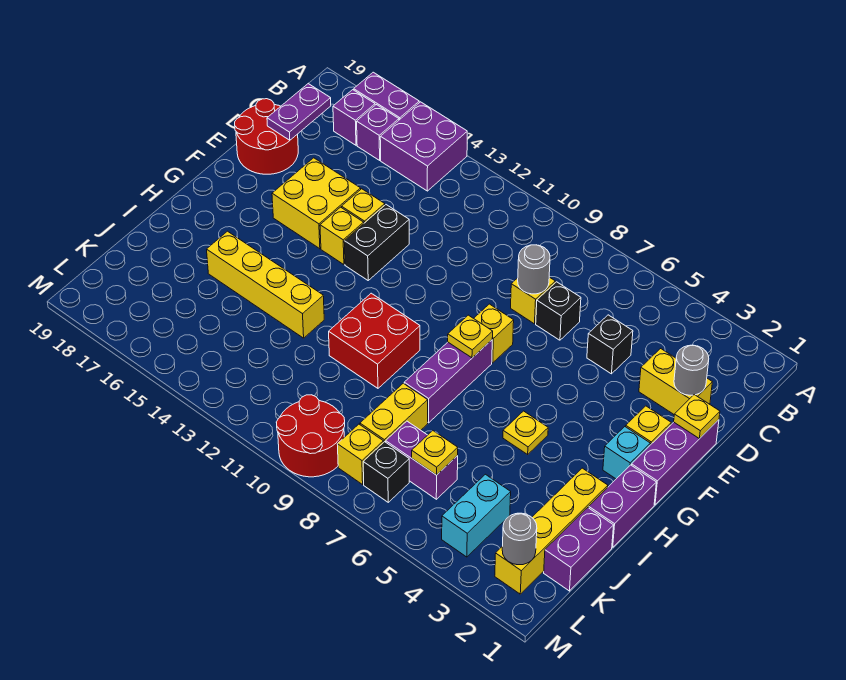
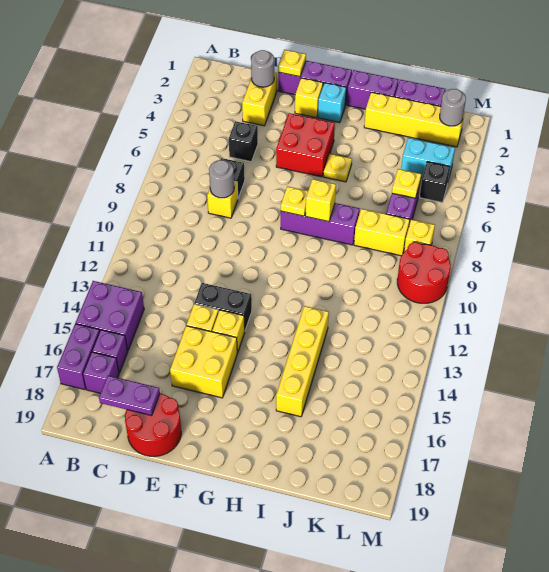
yellow brick F8 level 1 -> yellow brick H8 level 2
red brick H10:I11 level 1 -> red brick F4:G5 level 1
black brick L7 level 1 -> black brick L5 level 1

